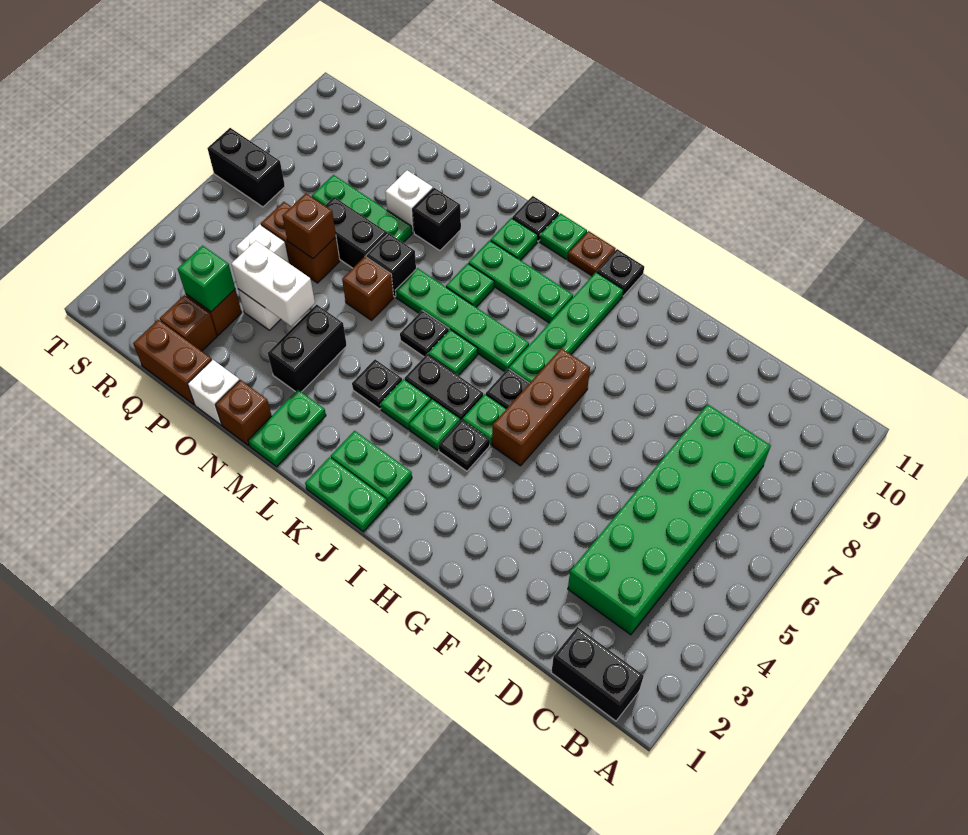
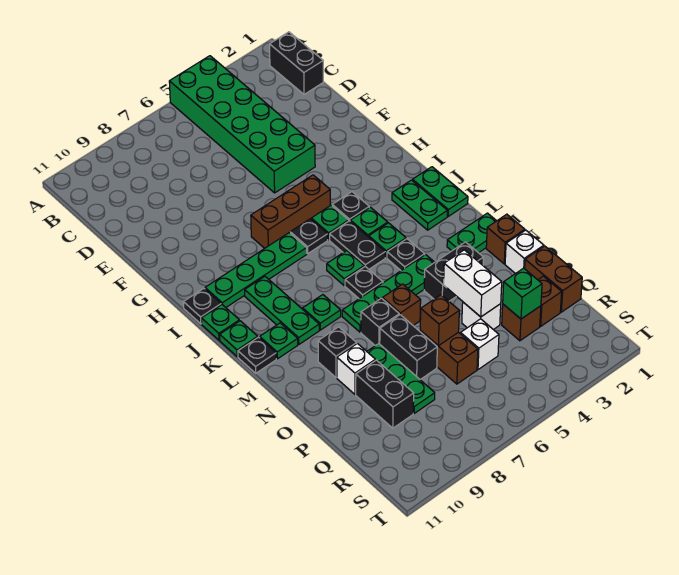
green brick C3:D8 level 1 -> green brick A4:F5 level 1
green plate J7:M7 level 1 -> green plate M4:M7 level 1
brown plate J11 level 1 -> green plate J11 level 1
black brick S7:T7 level 1 -> black brick P9:Q9 level 1

